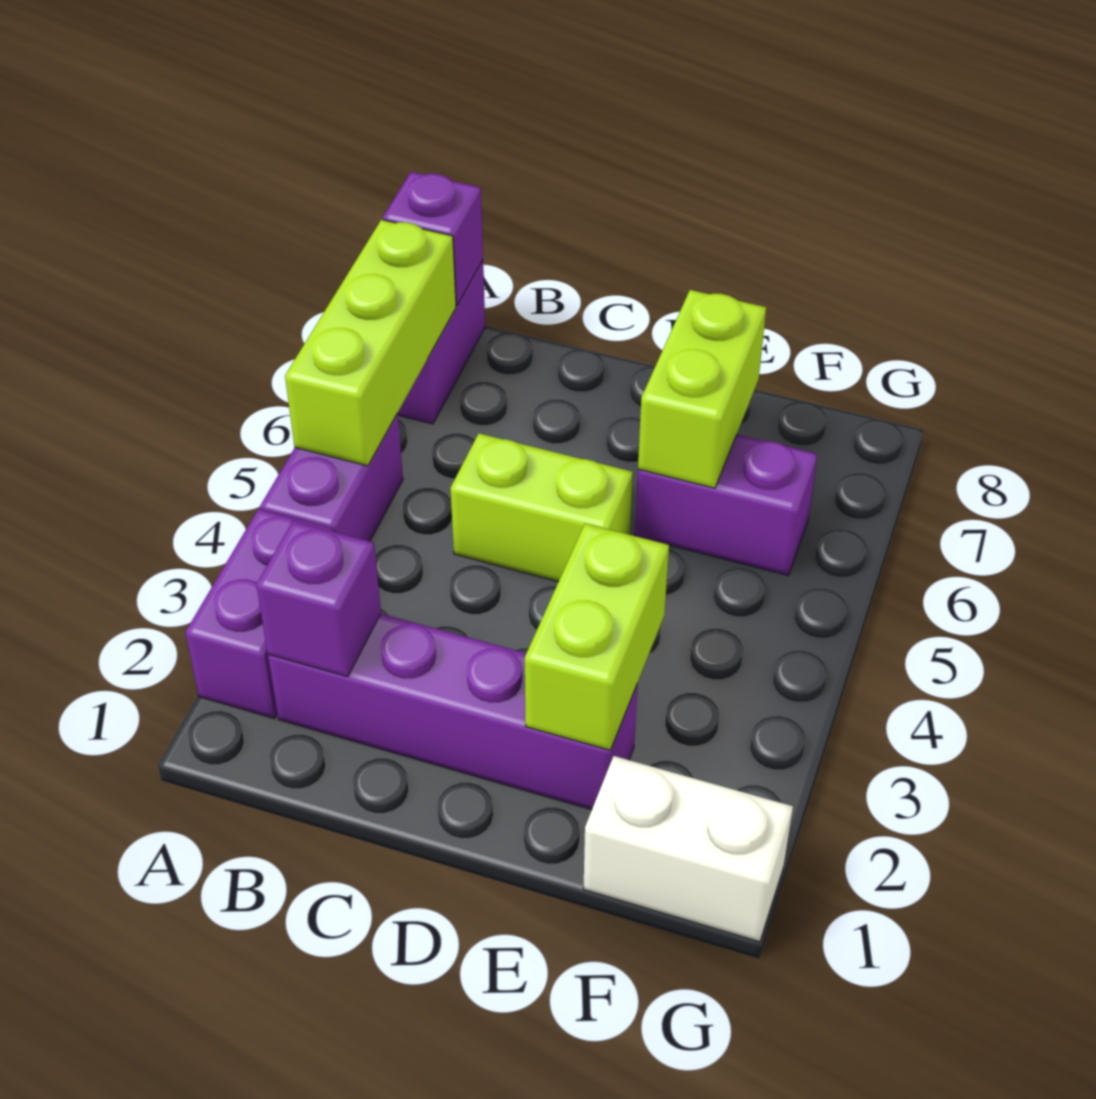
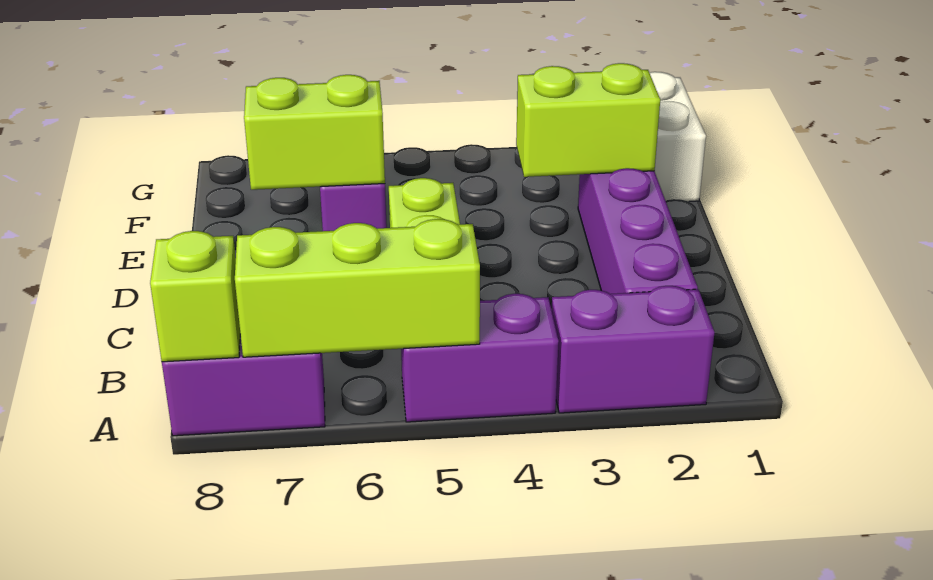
purple brick A8 level 2 -> lime brick A8 level 2
purple brick B2 level 2 -> none

